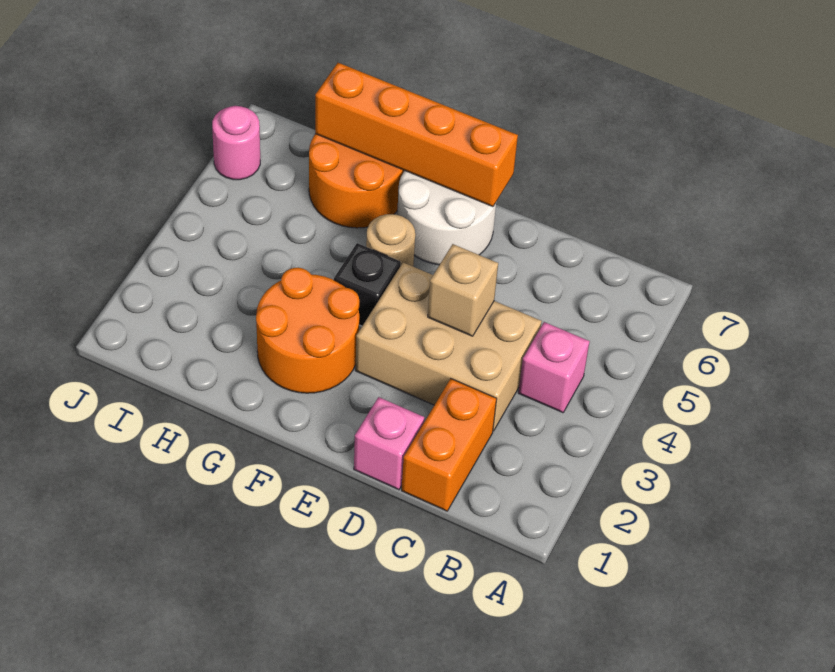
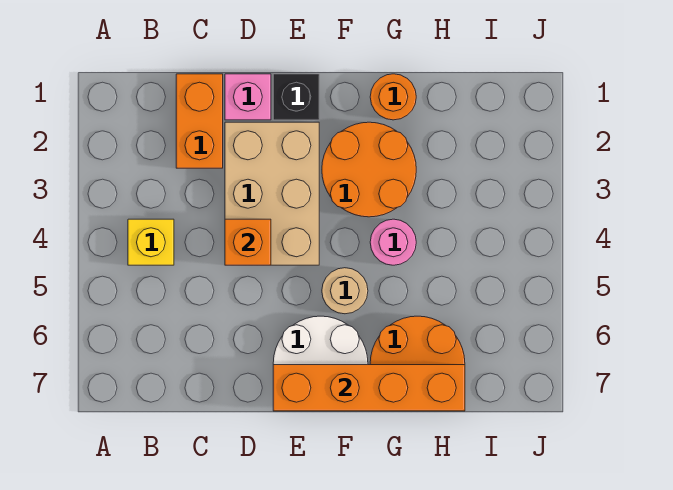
pink brick B4 level 1 -> yellow brick B4 level 1
tan brick C3:E4 level 1 -> tan brick D2:E4 level 1
tan brick D4 level 2 -> orange brick D4 level 2
black brick F4 level 1 -> black brick E1 level 1
none -> orange round brick G1 level 1
pink round brick J6 level 1 -> pink round brick G4 level 1

